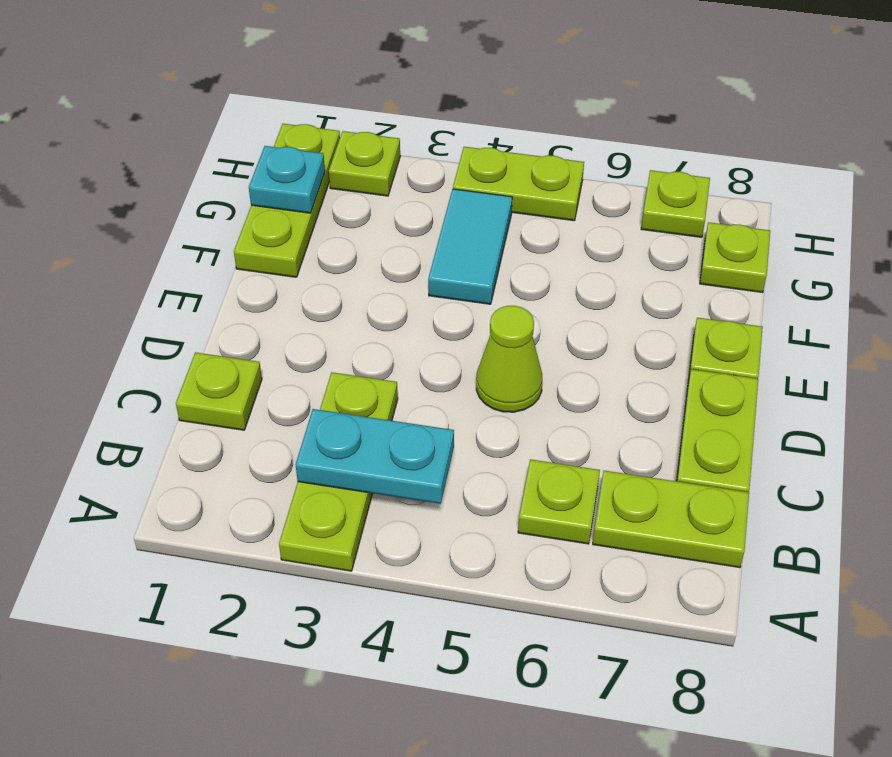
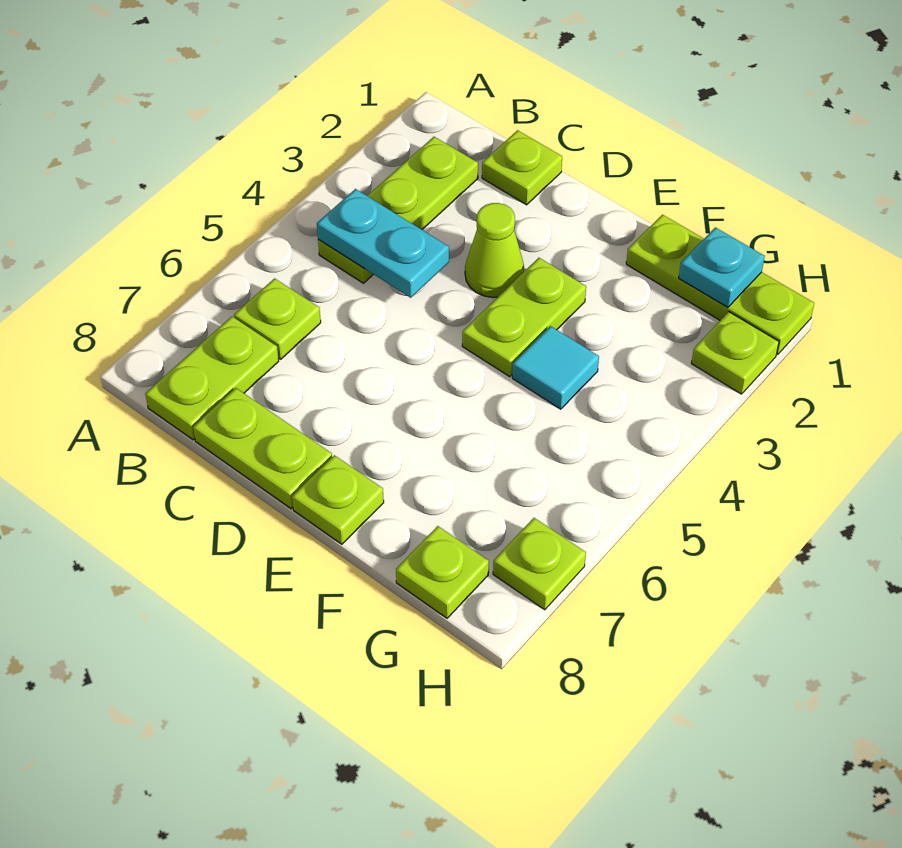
lime plate A3:C3 level 1 -> lime plate B2:B4 level 1
cyan plate B3:B4 level 2 -> cyan plate B4:C4 level 2
lime cone D5 level 1 -> lime cone D3 level 1
cyan tile F4:G4 level 1 -> cyan tile F4 level 1
lime plate H4:H5 level 1 -> lime plate E3:E4 level 1

